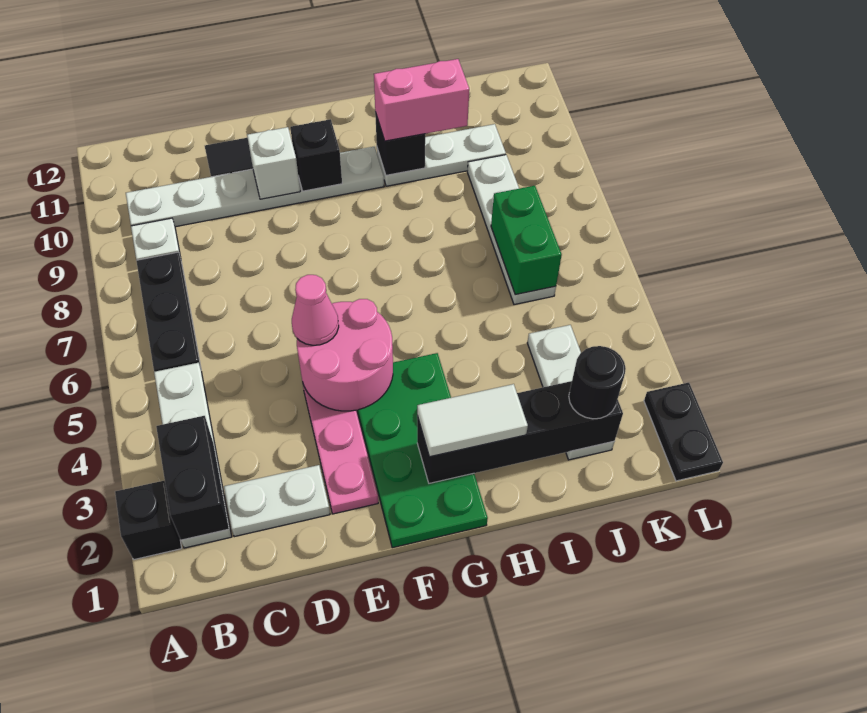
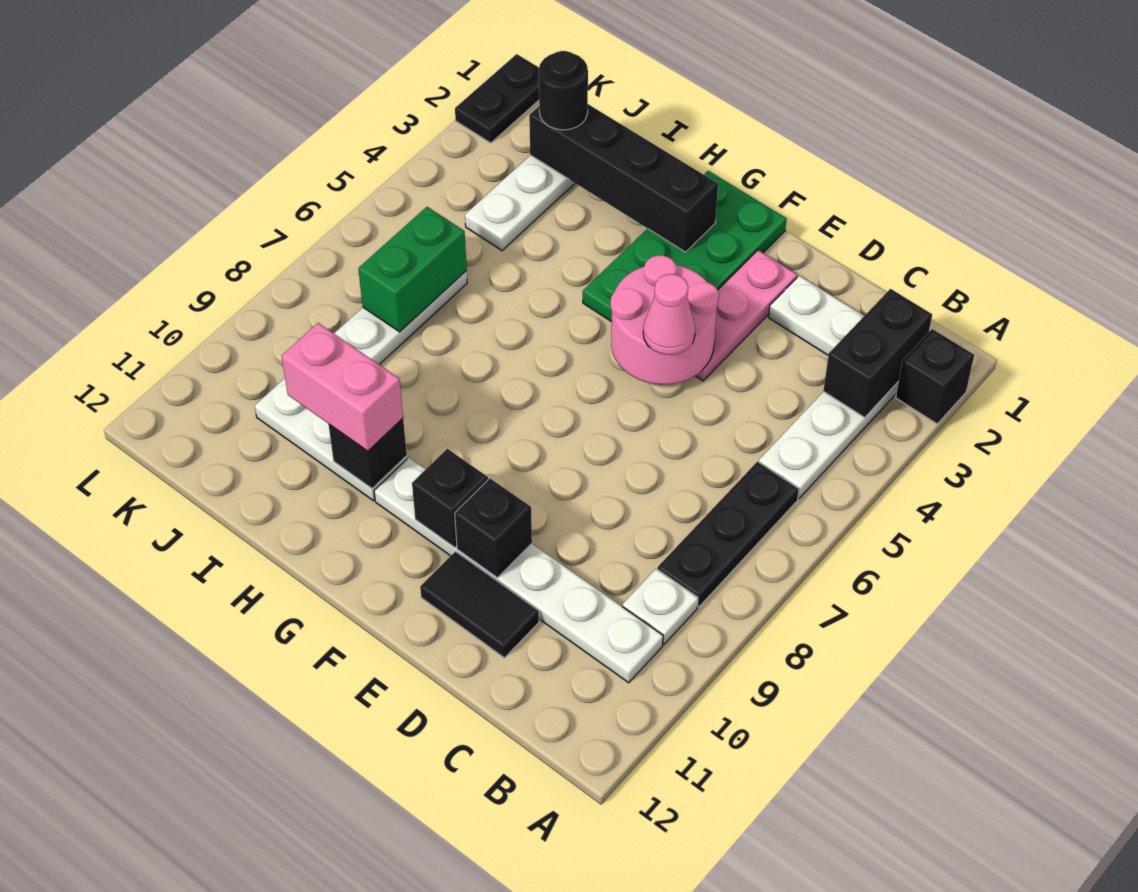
white brick E10 level 2 -> black brick E10 level 2
white tile G2:H2 level 3 -> none

